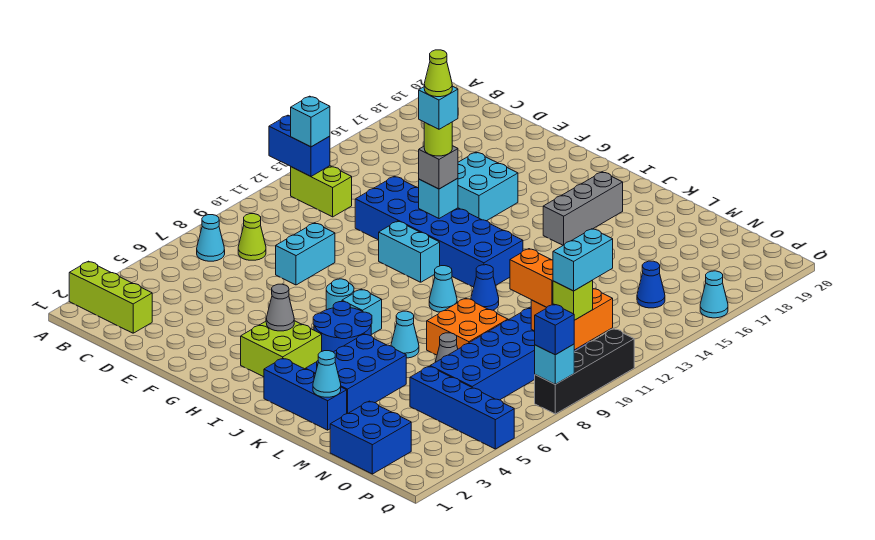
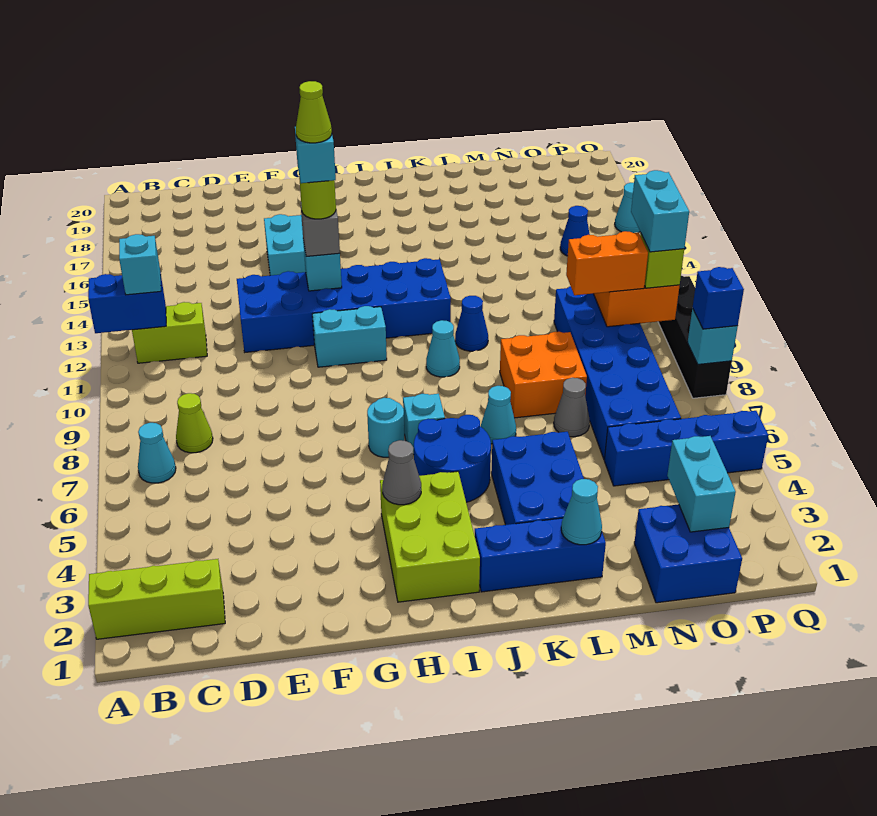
cyan brick E8:E9 level 1 -> cyan brick O2:O3 level 2
lime brick H3:I4 level 1 -> lime brick H2:I4 level 1
grey brick J16:J18 level 1 -> none

